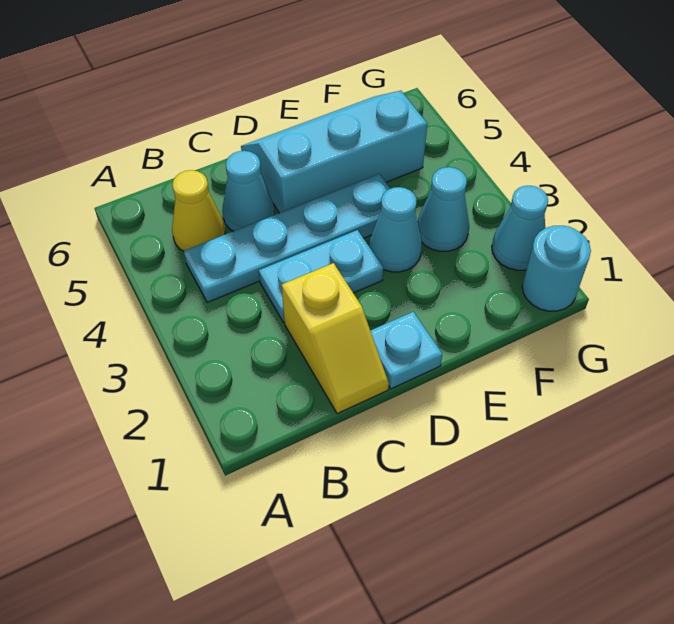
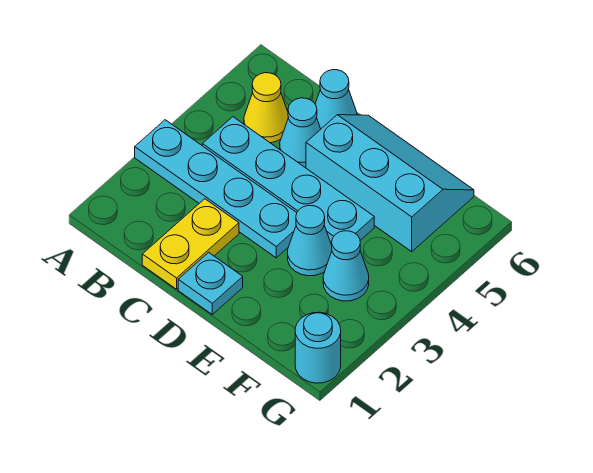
yellow slope C1:C2 level 1 top 2 -> yellow plate C1:C2 level 1
cyan plate C3:D3 level 1 -> cyan plate A3:D3 level 1
cyan cone G2 level 1 -> cyan cone C6 level 1

